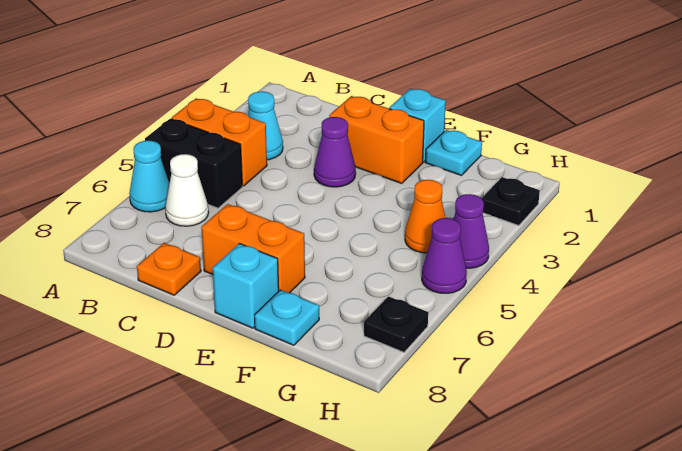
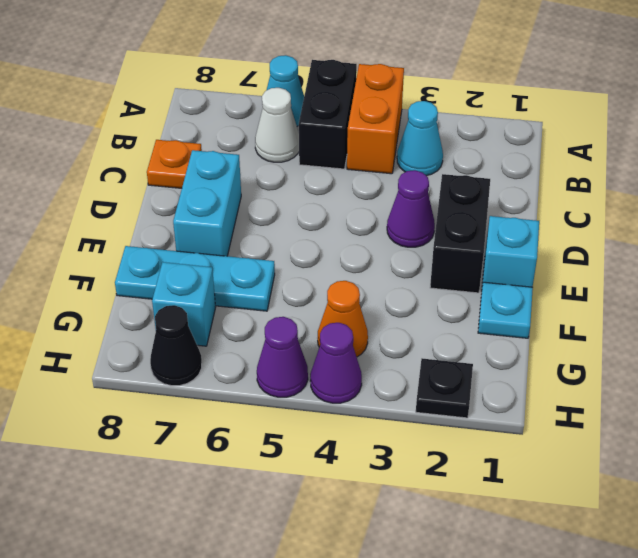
orange brick D2:E2 level 1 -> black brick D2:E2 level 1
orange brick D7:E7 level 1 -> cyan brick D7:E7 level 1
cyan brick E8 level 1 -> cyan brick G7 level 1
cyan plate F8 level 1 -> cyan plate F6:F8 level 1
black plate H7 level 1 -> black cone H7 level 1

